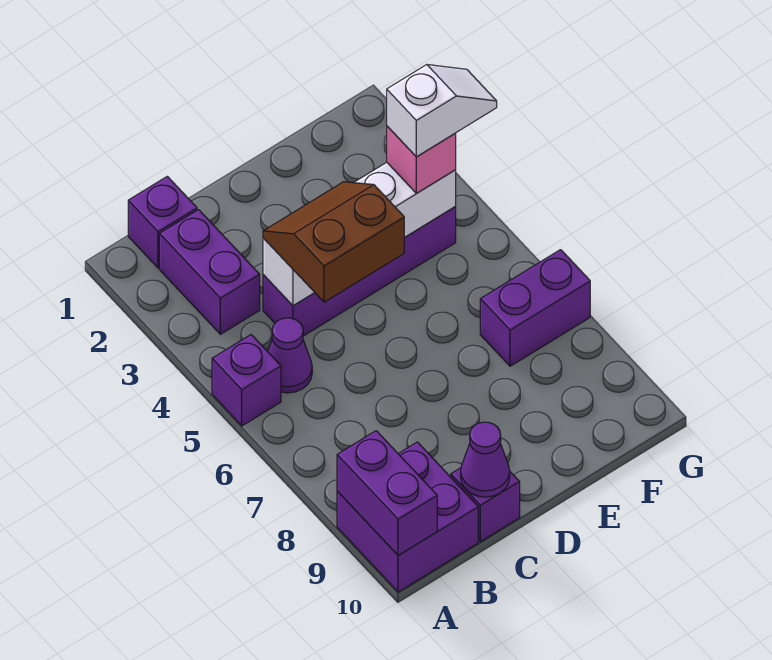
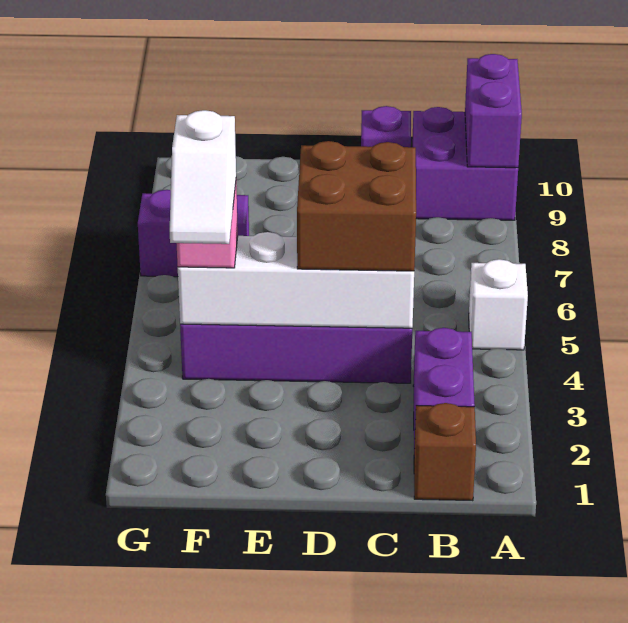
purple brick A5 level 1 -> white brick A5 level 1
purple brick B1 level 1 -> brown brick B1 level 1
purple cone B5 level 1 -> none
brown slope C4:D5 level 3 top 5 -> brown brick C4:D5 level 3
purple cone C10 level 2 -> none
white slope F4:G4 level 4 top F -> white slope F3:F4 level 4 top 4

